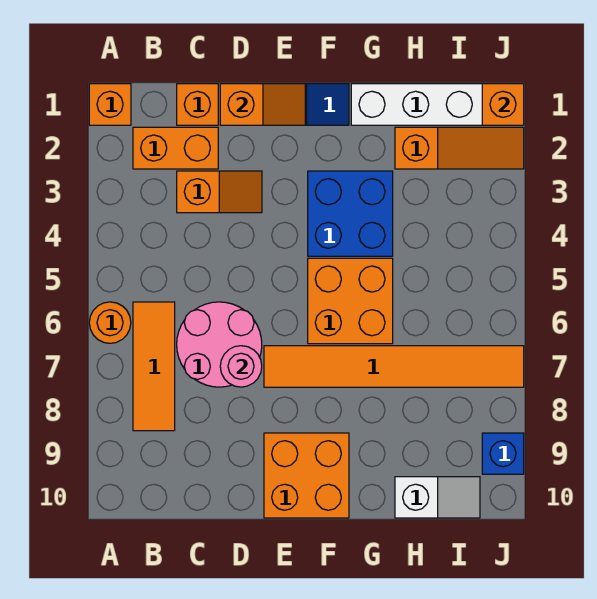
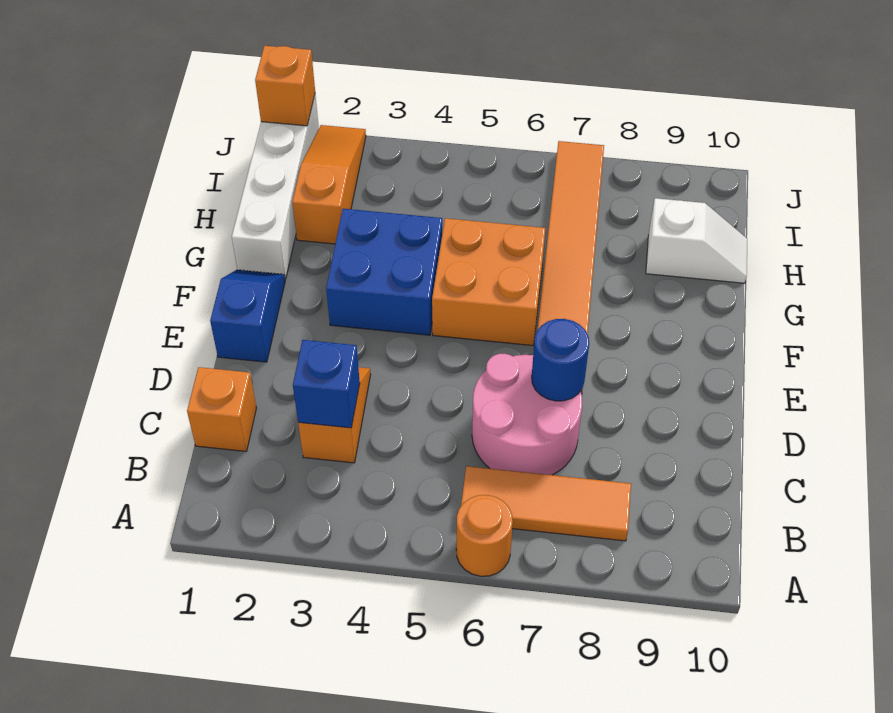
orange brick A1 level 1 -> none
orange brick B2:C2 level 1 -> none
orange slope D1:E1 level 2 top D -> none
pink round brick D7 level 2 -> blue round brick D7 level 2
orange brick E9:F10 level 1 -> none
white slope H10:I10 level 1 top H -> white slope H9:H10 level 1 top 9
blue brick J9 level 1 -> blue brick C3 level 2

